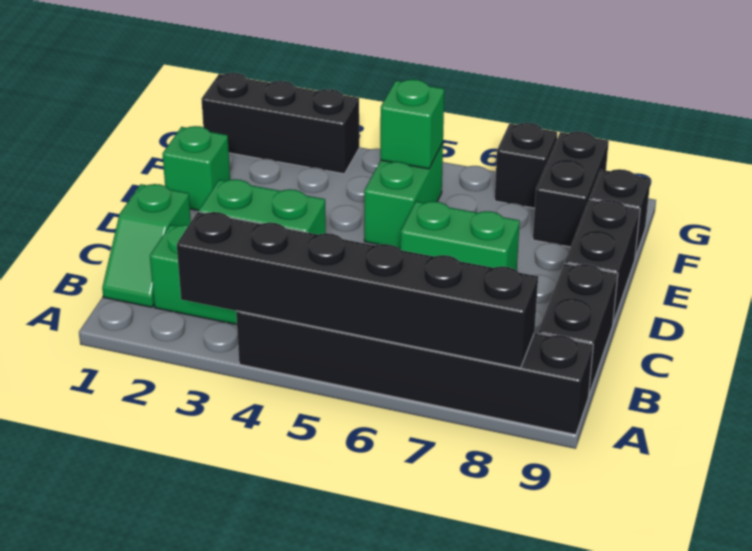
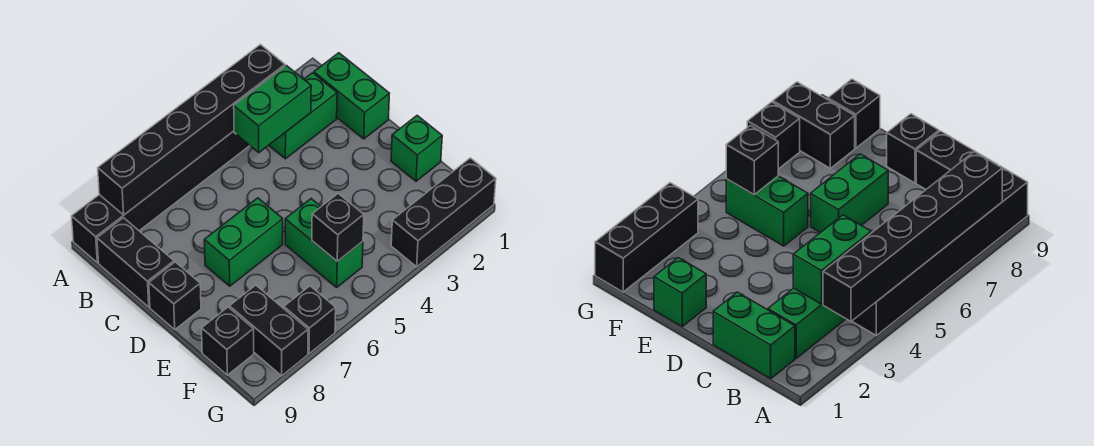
green slope B1:C1 level 1 top C -> green brick B1:C1 level 1
black brick D9:E9 level 1 -> black brick D9 level 1
green brick F5 level 2 -> black brick F5 level 2

